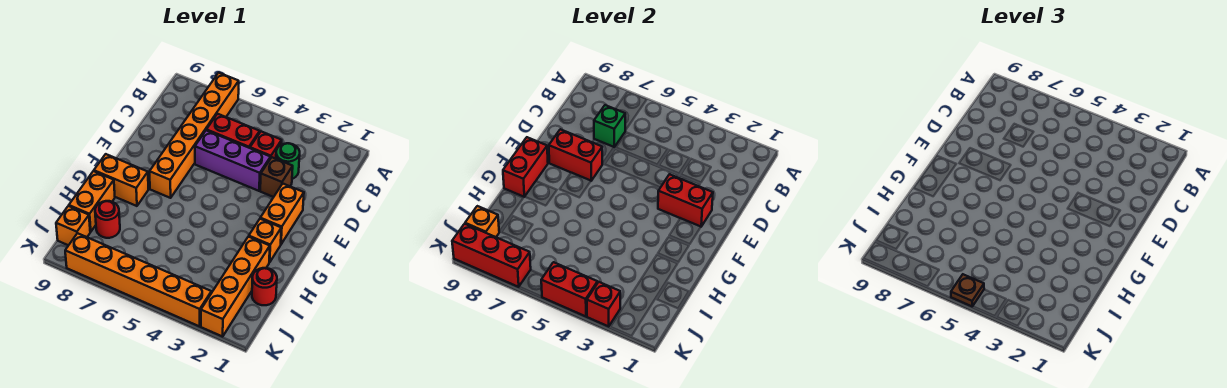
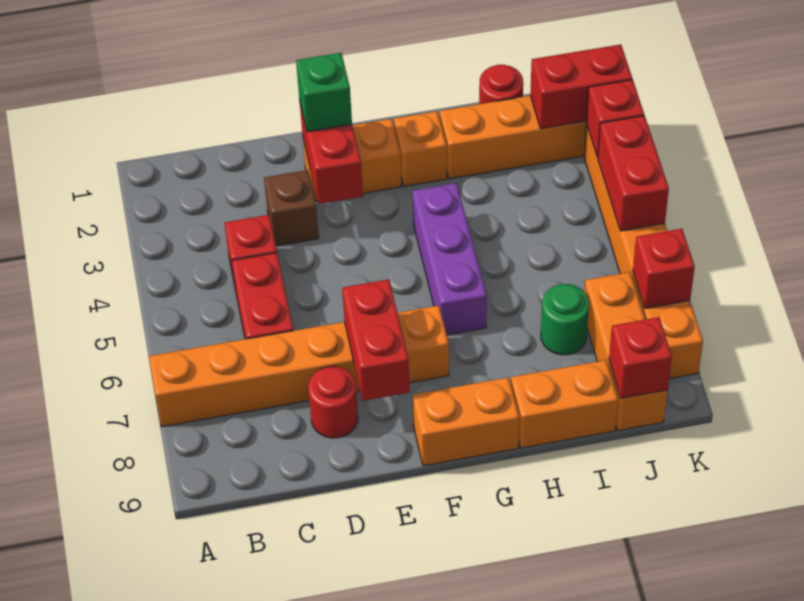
green round brick C3 level 1 -> green round brick I7 level 1
green brick C7 level 2 -> green brick E2 level 3
purple brick D4:D6 level 1 -> purple brick G4:G6 level 1
red brick F9:G9 level 2 -> red brick J2:K2 level 2
orange brick G8:G9 level 1 -> orange brick F9:G9 level 1
red round brick I8 level 1 -> red round brick D8 level 1
orange brick J9 level 1 -> orange brick J7:J9 level 1
orange brick J9 level 2 -> red brick J9 level 2
brown plate K5 level 3 -> none
red brick K7:K9 level 2 -> red brick K7 level 2

